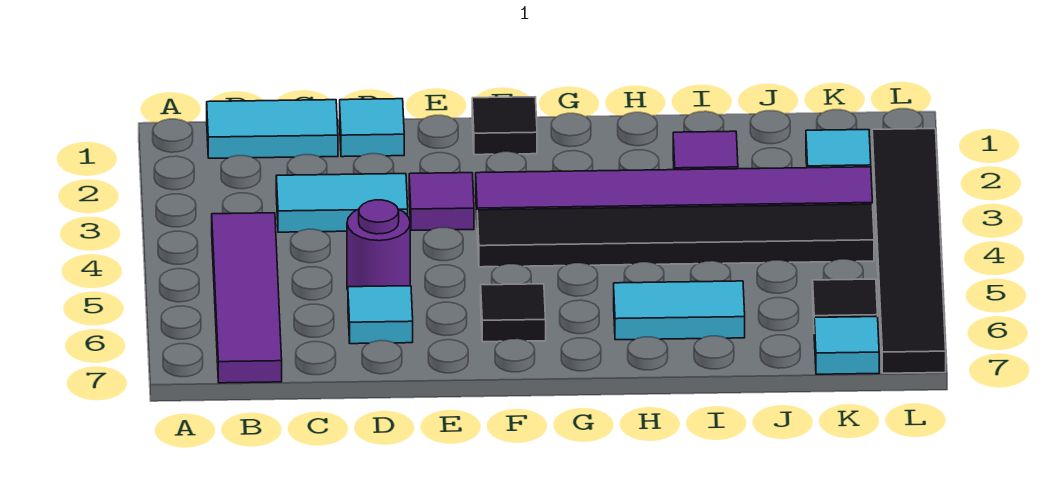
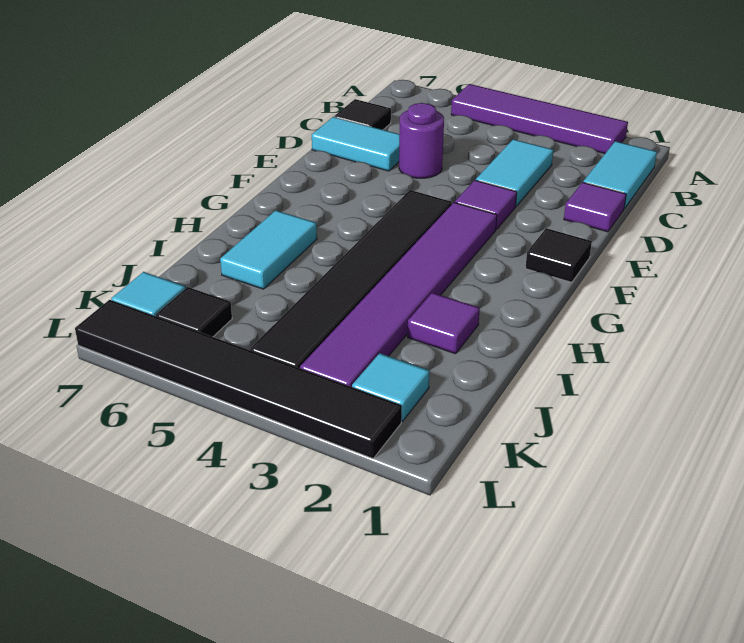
purple tile B4:B7 level 1 -> purple tile A2:A5 level 1
cyan tile D1 level 1 -> purple tile D1 level 1
cyan tile D6 level 1 -> cyan tile D6:D7 level 1
black tile F6 level 1 -> black tile C7 level 1

